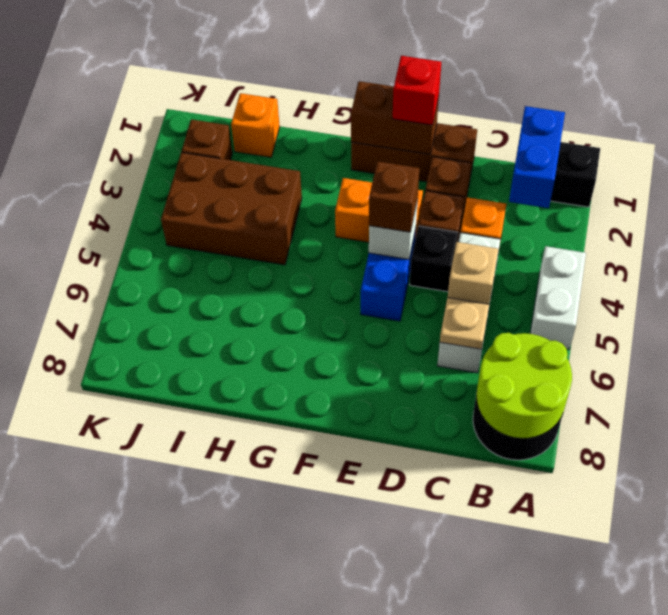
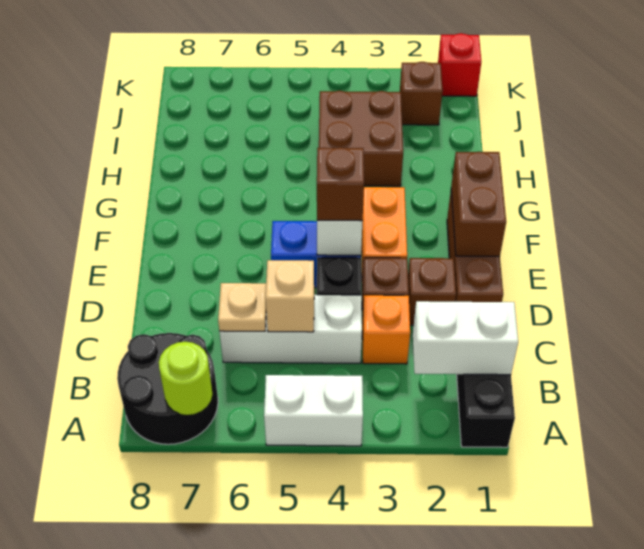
lime round brick A7:B8 level 2 -> lime round brick A7 level 2
blue brick B1:B2 level 2 -> white brick B1:B2 level 2
red brick E1 level 3 -> red brick K1 level 1
brown brick H3:J4 level 1 -> brown brick H3:I4 level 1
orange brick I1 level 1 -> none

